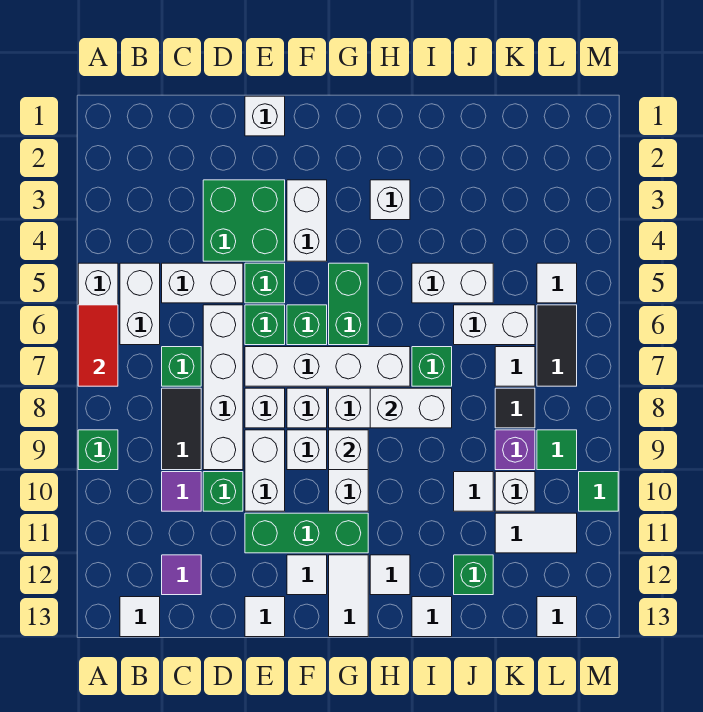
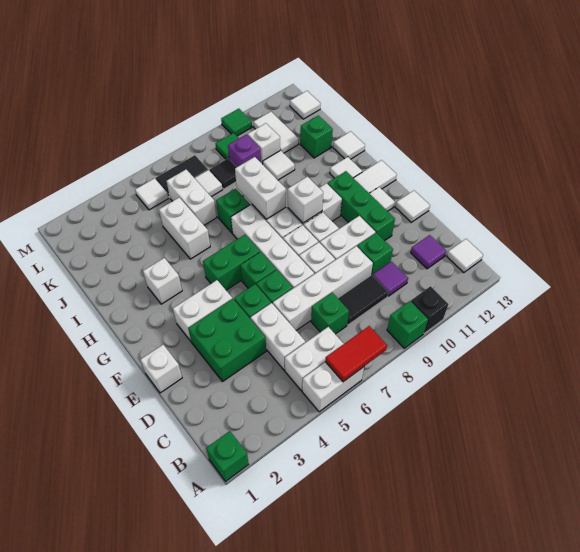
none -> green brick A1 level 1
none -> black brick A10 level 1

